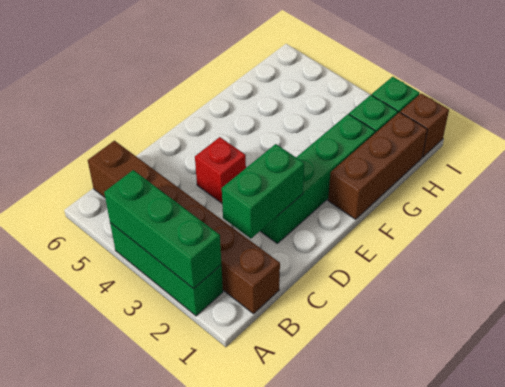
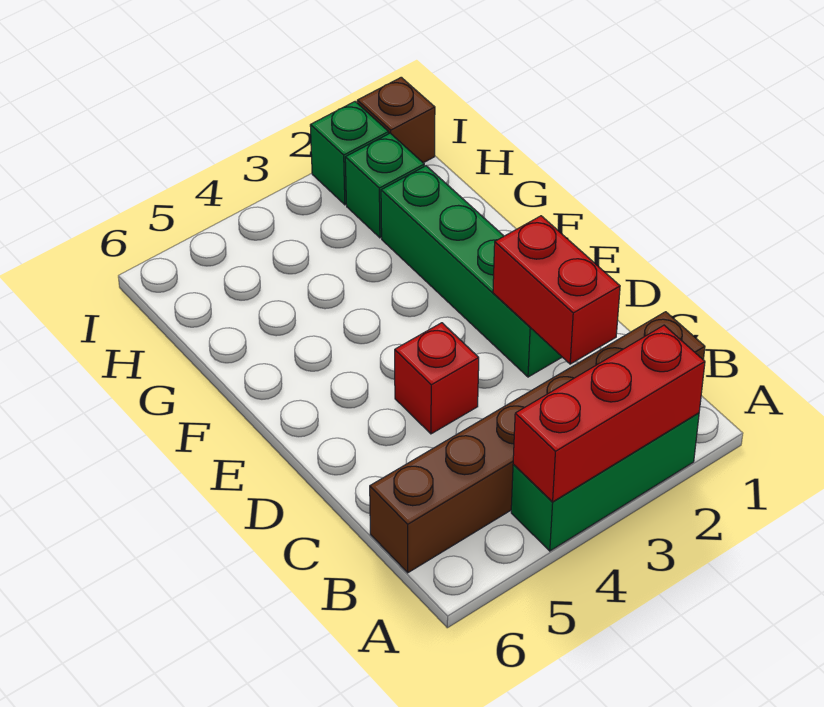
green brick A2:A4 level 2 -> red brick A2:A4 level 2
green brick C2:D2 level 2 -> red brick C2:D2 level 2
brown brick F1:H1 level 1 -> none

